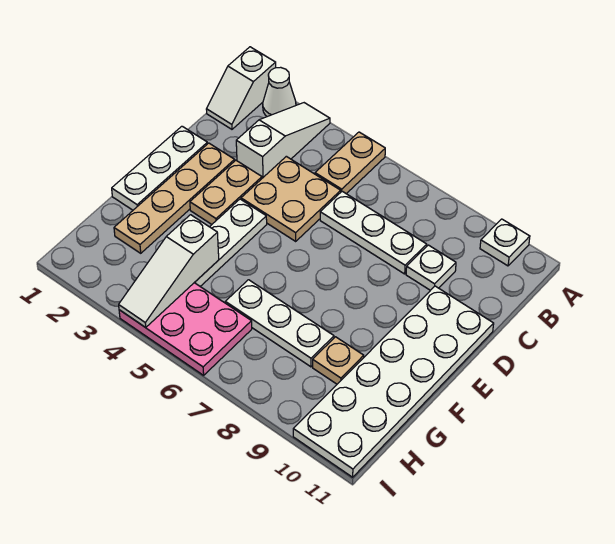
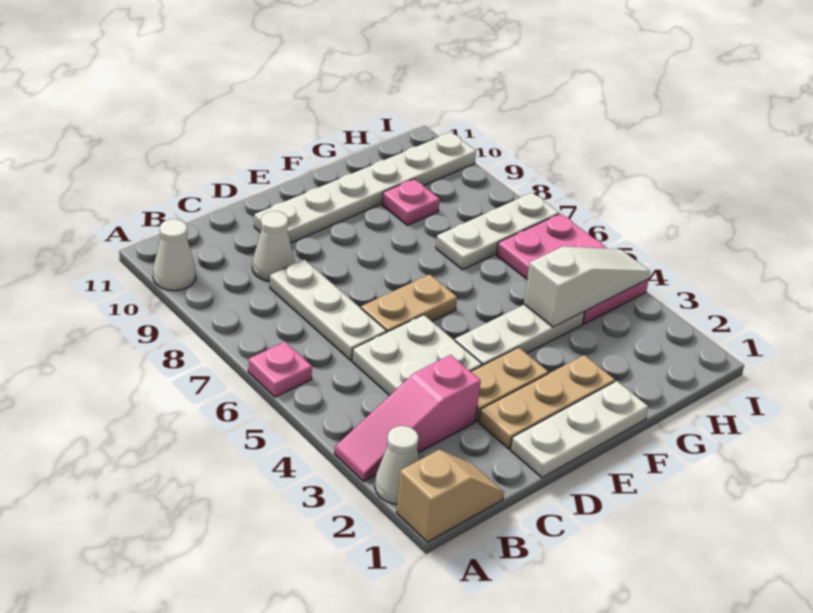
white slope A1:B1 level 1 top A -> tan slope A1:B1 level 1 top A
white slope A3:C3 level 1 top C -> pink slope A3:C3 level 1 top C
tan plate A5:B5 level 1 -> tan plate D6:E6 level 1
none -> pink plate A6 level 1
white plate A10 level 1 -> white cone A10 level 1
tan plate C4:D5 level 1 -> white plate C4:D5 level 1
white plate C9 level 1 -> white cone C9 level 1
tan plate D2:G2 level 1 -> tan plate D2:F2 level 1
white plate D10:I11 level 1 -> white plate D10:I10 level 1
white plate G6:G8 level 1 -> white plate G7:I7 level 1
tan plate G9 level 1 -> pink plate G9 level 1

